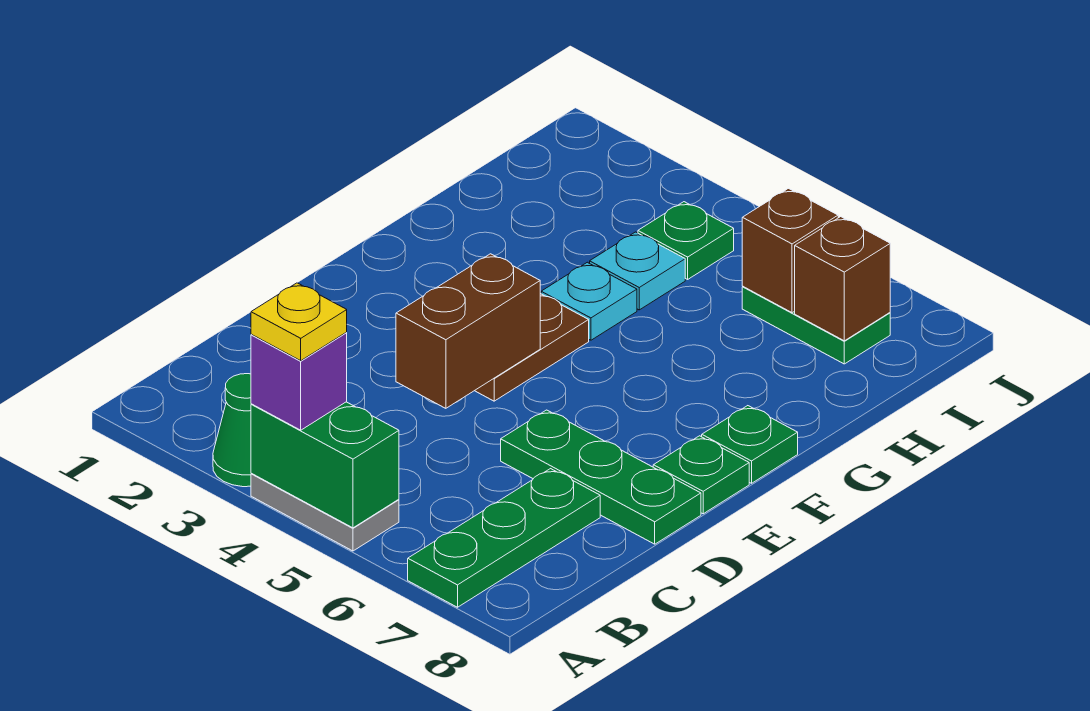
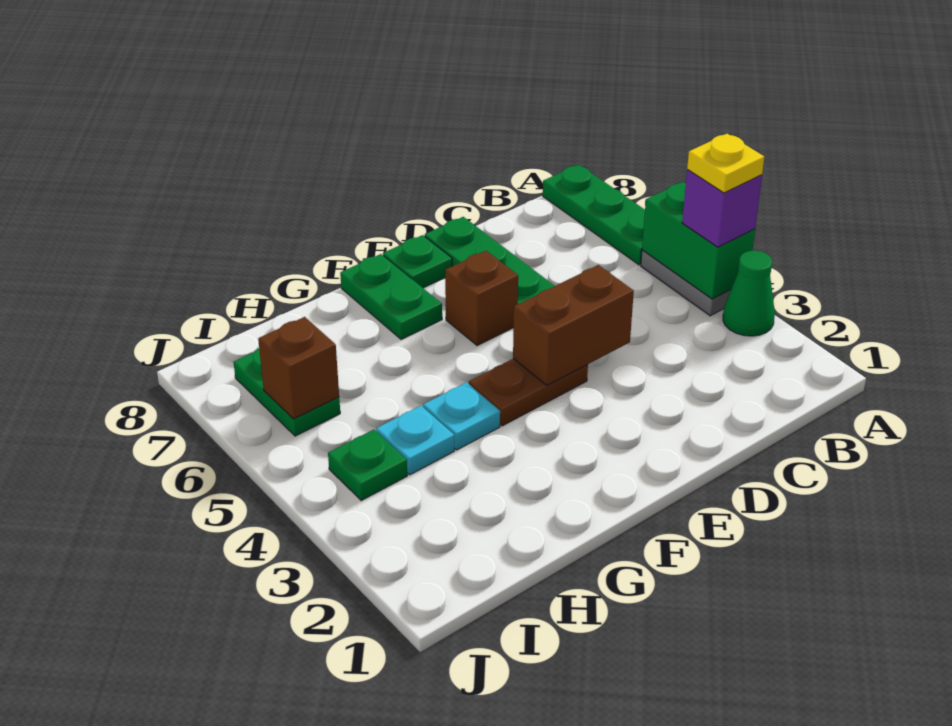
green plate A7:C7 level 1 -> green plate A6:A8 level 1
green plate F8 level 1 -> green plate F7:F8 level 1
brown brick I7 level 2 -> brown brick E6 level 1

